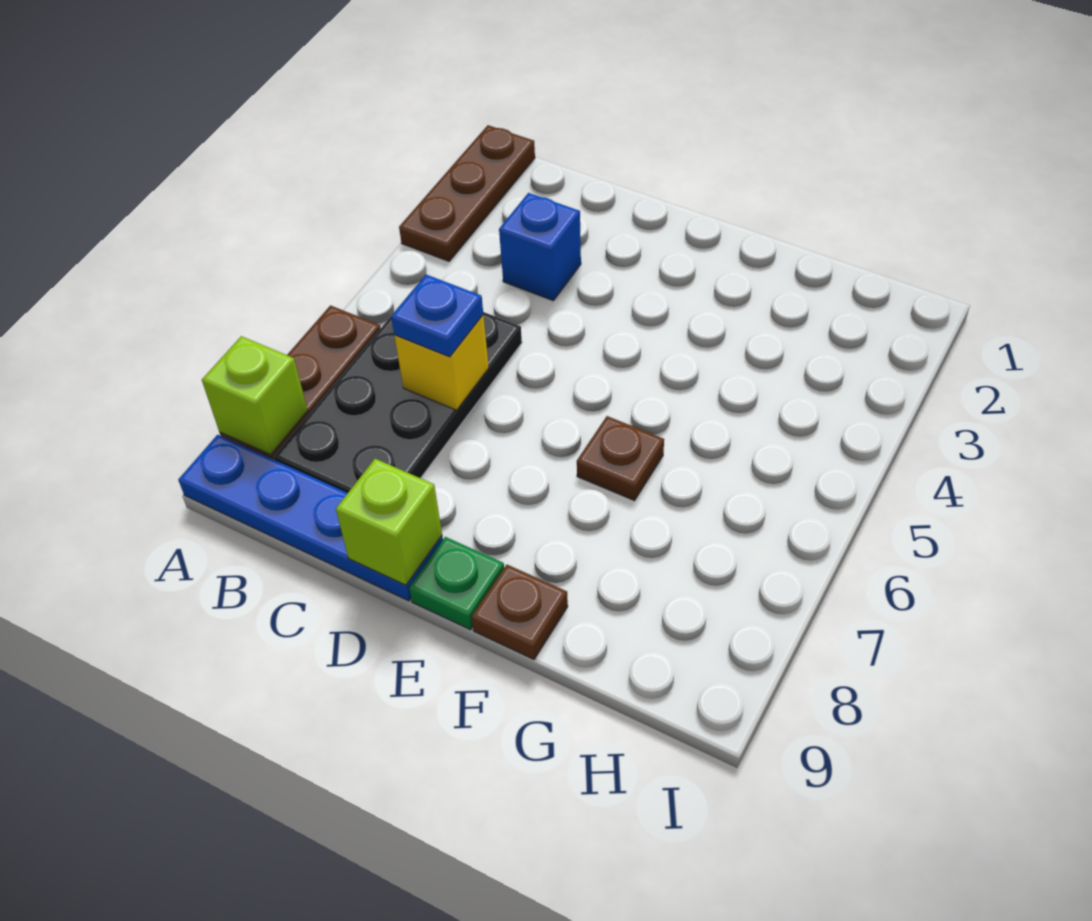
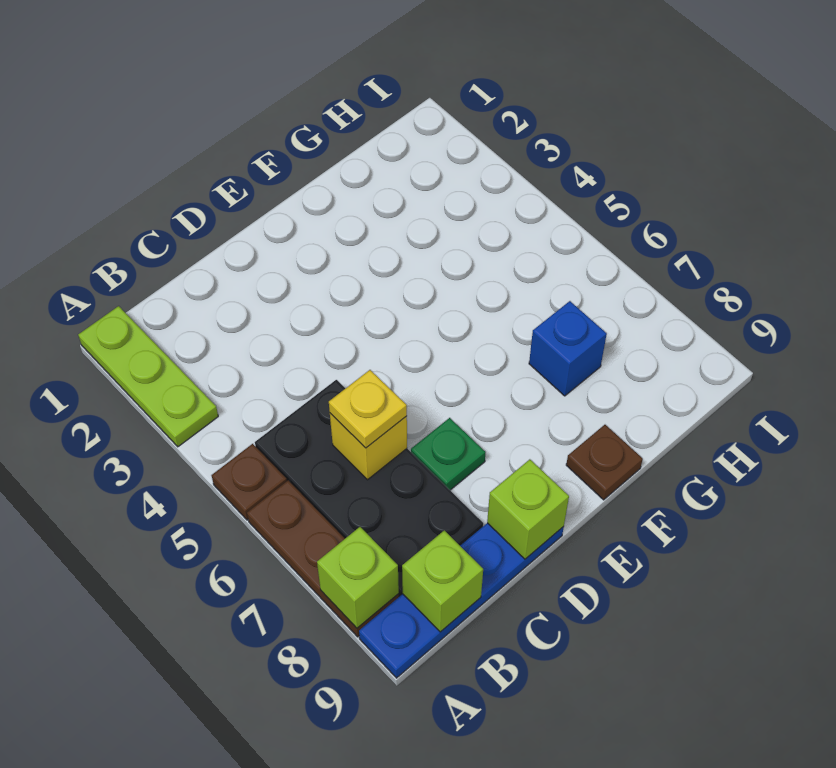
brown plate A1:A3 level 1 -> lime plate A1:A3 level 1
none -> lime brick B9 level 2
blue brick C3 level 1 -> blue brick G7 level 1
blue plate C6 level 3 -> yellow plate C6 level 3
green plate E9 level 1 -> green plate D7 level 1
brown plate F6 level 1 -> brown plate A5 level 1

